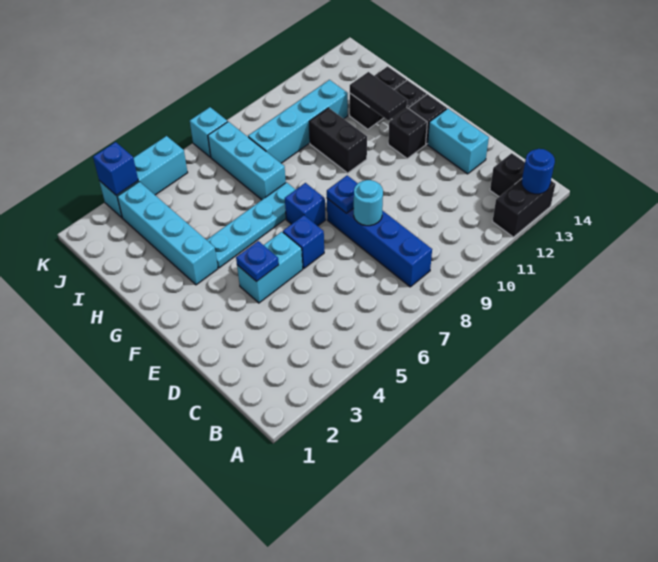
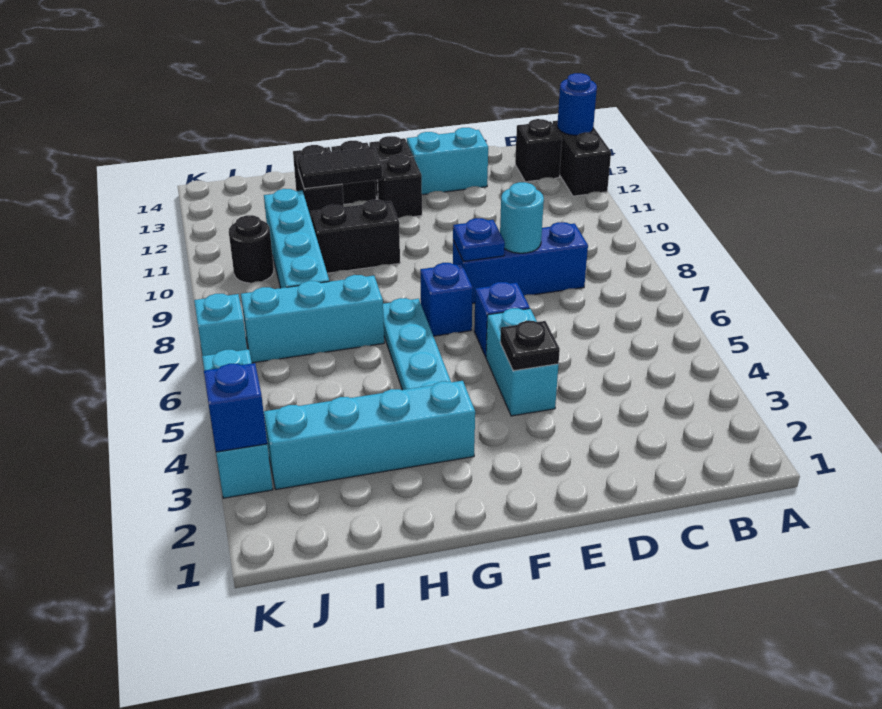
blue brick B8:E8 level 1 -> blue brick C8:E8 level 1
blue plate E4 level 2 -> black plate E4 level 2
none -> black round brick J10 level 1

